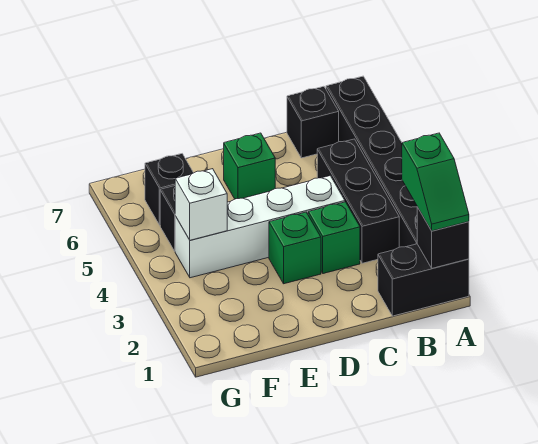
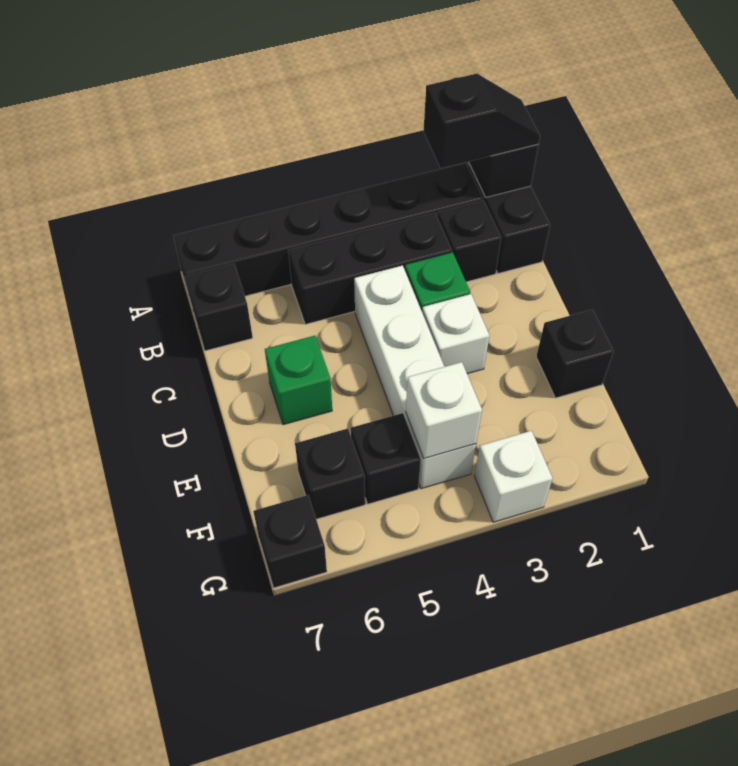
green slope A1:A2 level 3 top 2 -> black slope A1:A2 level 3 top 2
none -> black brick B2 level 1
green brick D3 level 1 -> white brick D3 level 1
none -> black brick E1 level 1
none -> white brick G3 level 1
none -> black brick G7 level 1

